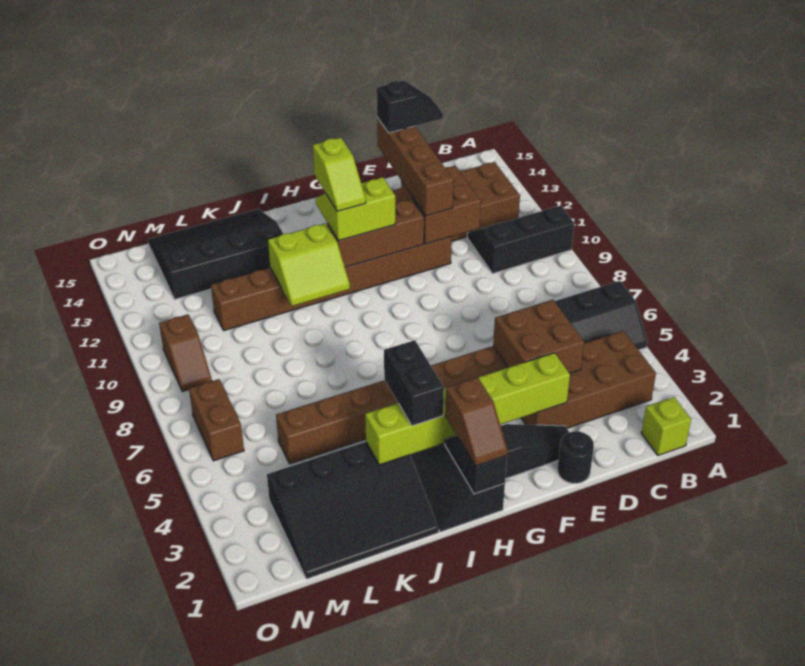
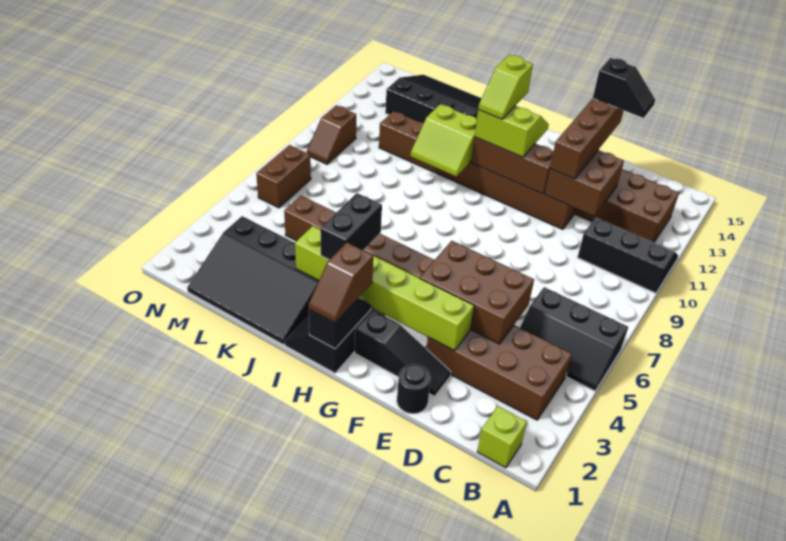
brown brick D4:E5 level 2 -> brown brick D4:F5 level 2

